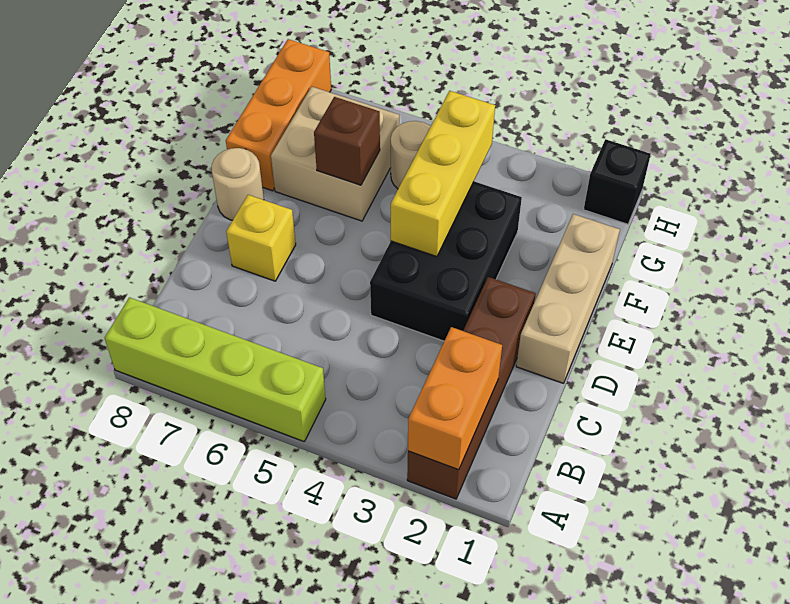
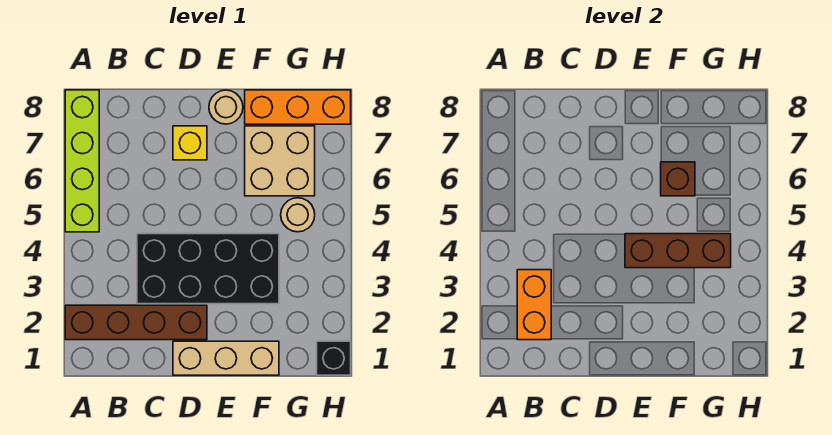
orange brick A2:B2 level 2 -> orange brick B2:B3 level 2
black brick D3:F4 level 1 -> black brick C3:F4 level 1
yellow brick E4:G4 level 2 -> brown brick E4:G4 level 2

